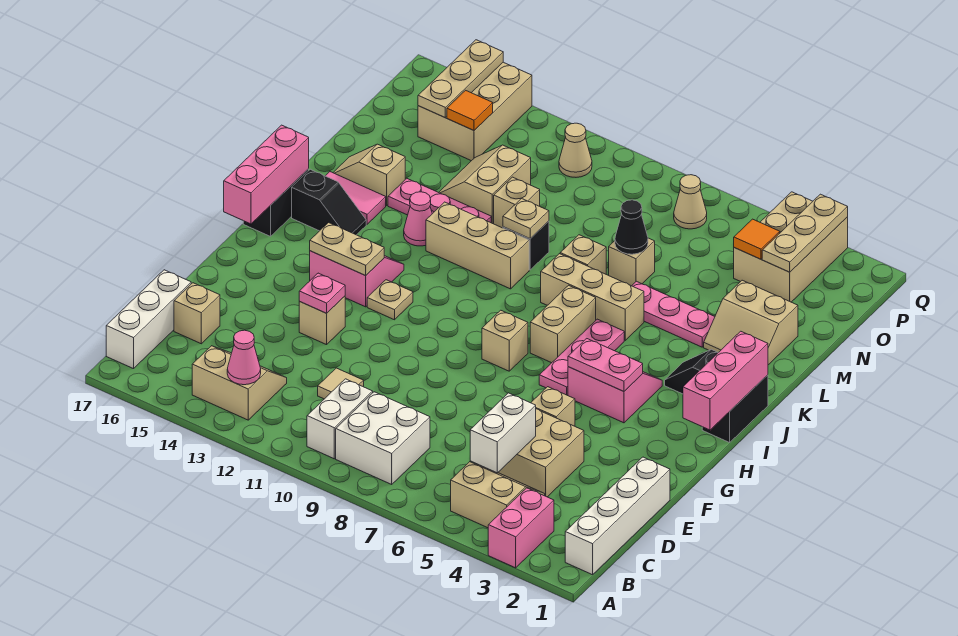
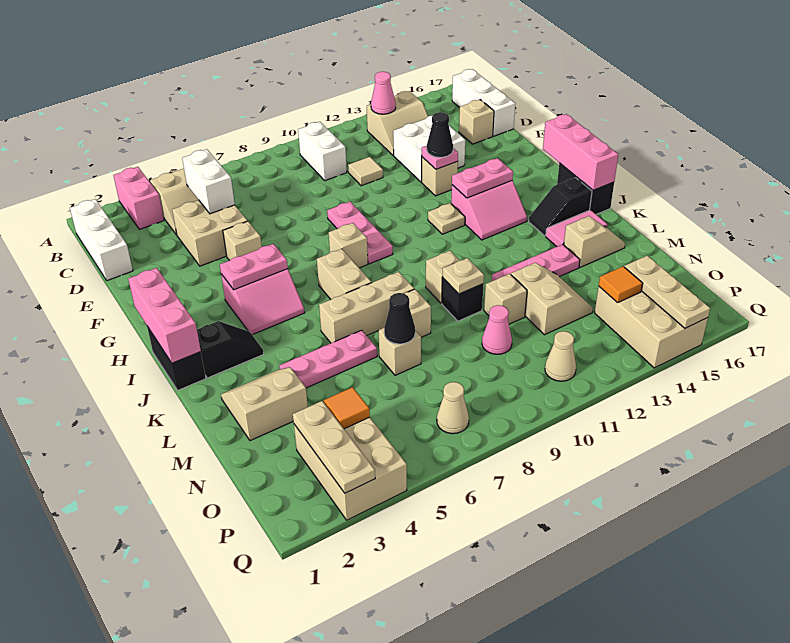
white brick B1:E1 level 1 -> white brick B1:D1 level 1
white brick B8:C9 level 1 -> white brick D13:E14 level 1
none -> black cone F13 level 3
pink plate H6:J6 level 1 -> pink plate F9:H9 level 1
tan plate H13:H14 level 2 -> pink plate H13:H14 level 2
tan brick K10:K12 level 1 -> tan brick K10 level 1
pink cone K13 level 1 -> pink cone N10 level 1

